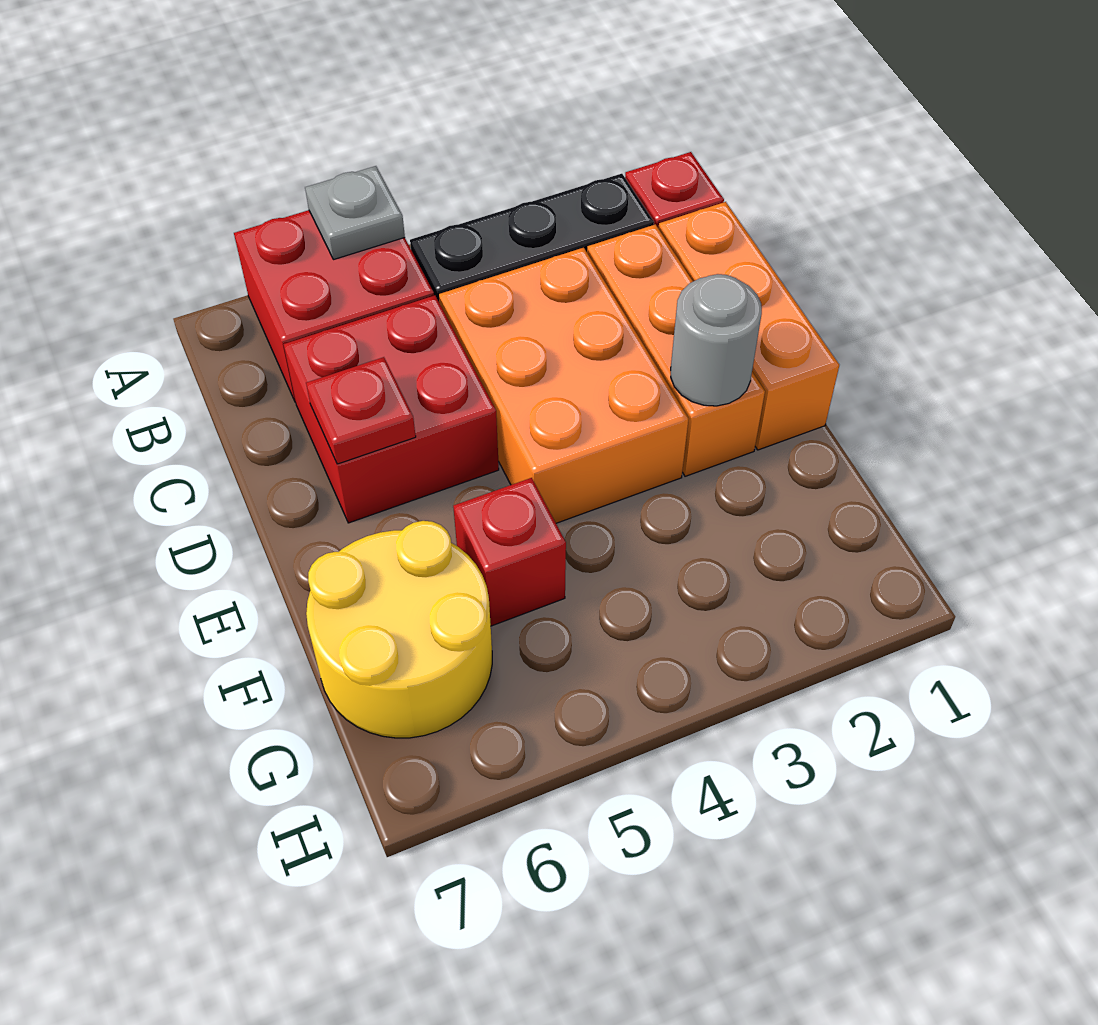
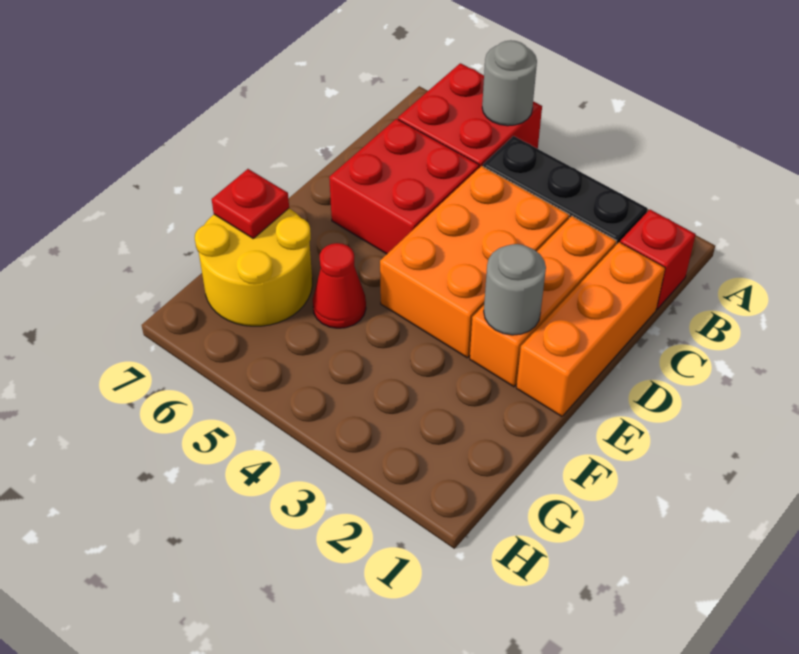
grey plate A5 level 2 -> grey round brick A5 level 2
red plate D6 level 2 -> red plate F7 level 2
red brick F5 level 1 -> red cone F5 level 1

